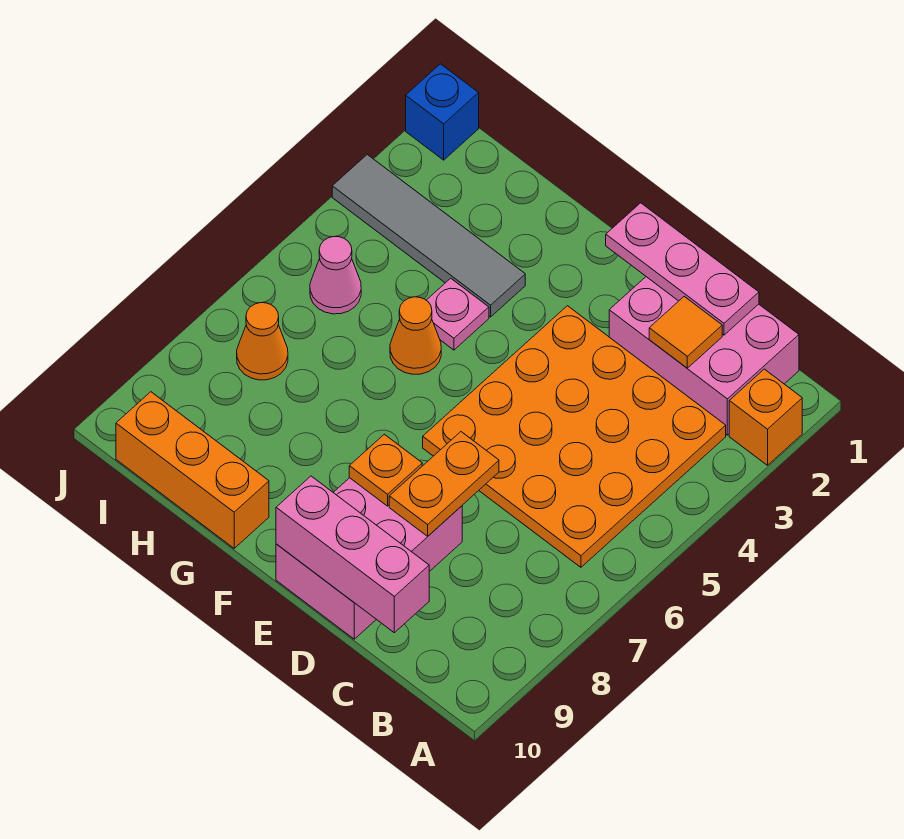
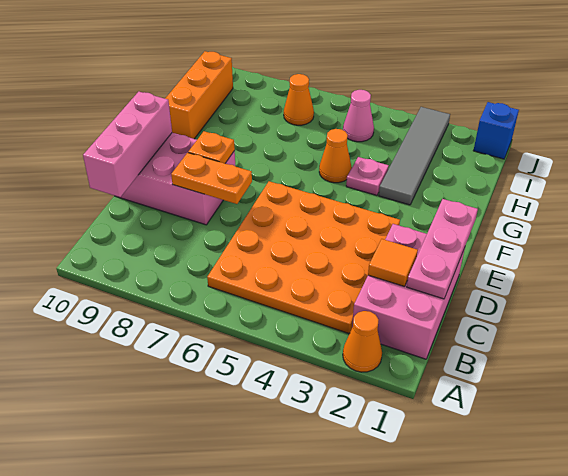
orange brick A2 level 1 -> orange cone A2 level 1

